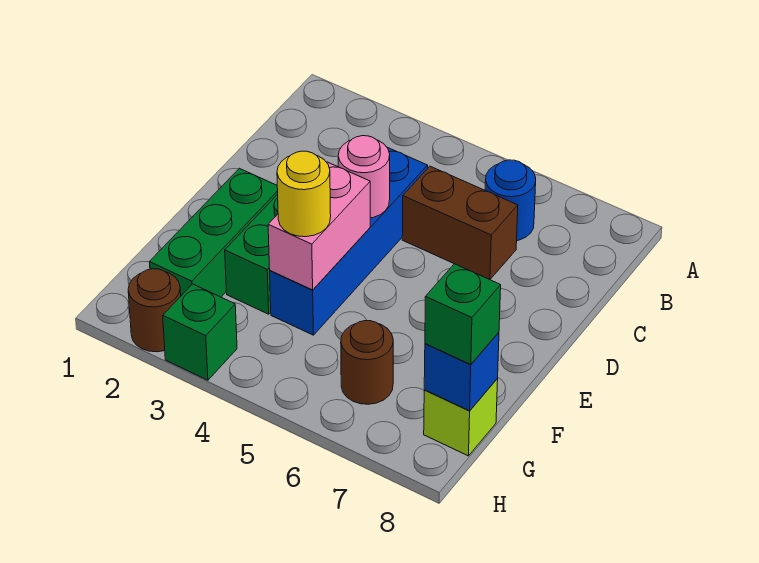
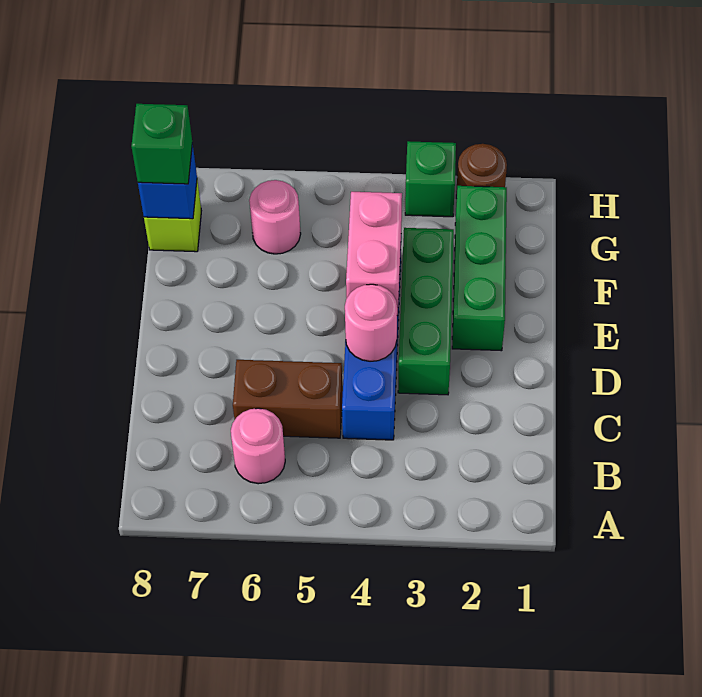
blue round brick B6 level 1 -> pink round brick B6 level 1
yellow round brick F4 level 3 -> none
brown round brick G6 level 1 -> pink round brick G6 level 1

